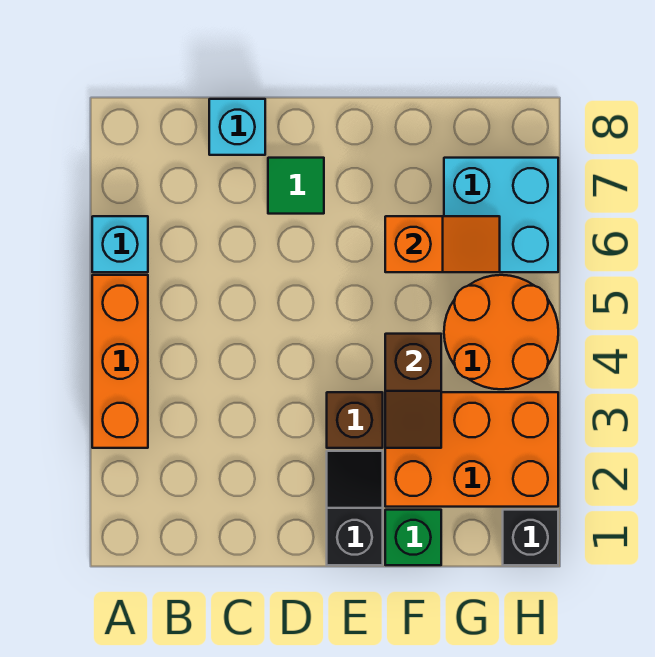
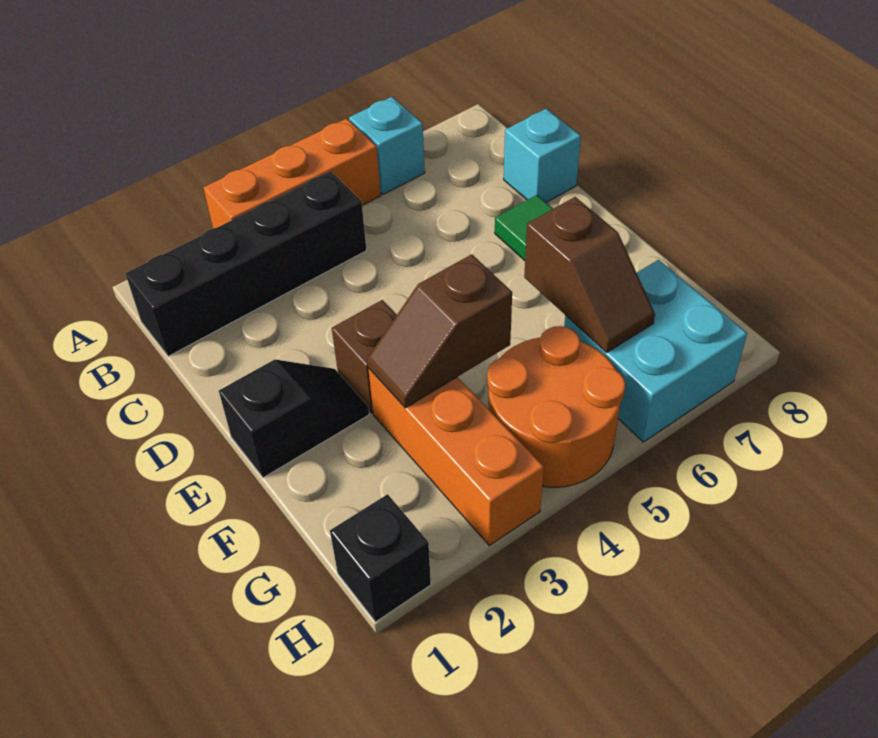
none -> black brick B1:B4 level 1
green brick F1 level 1 -> none
orange brick F2:H3 level 1 -> orange brick F3:H3 level 1
orange slope F6:G6 level 2 top F -> brown slope F6:G6 level 2 top F

